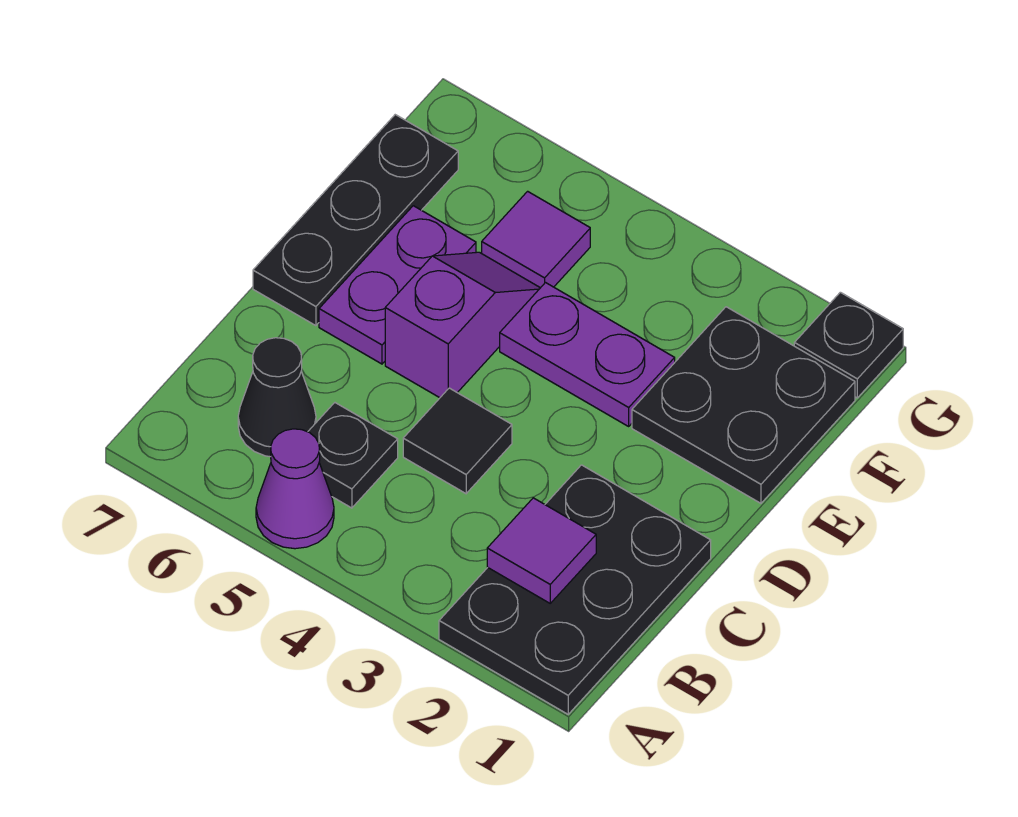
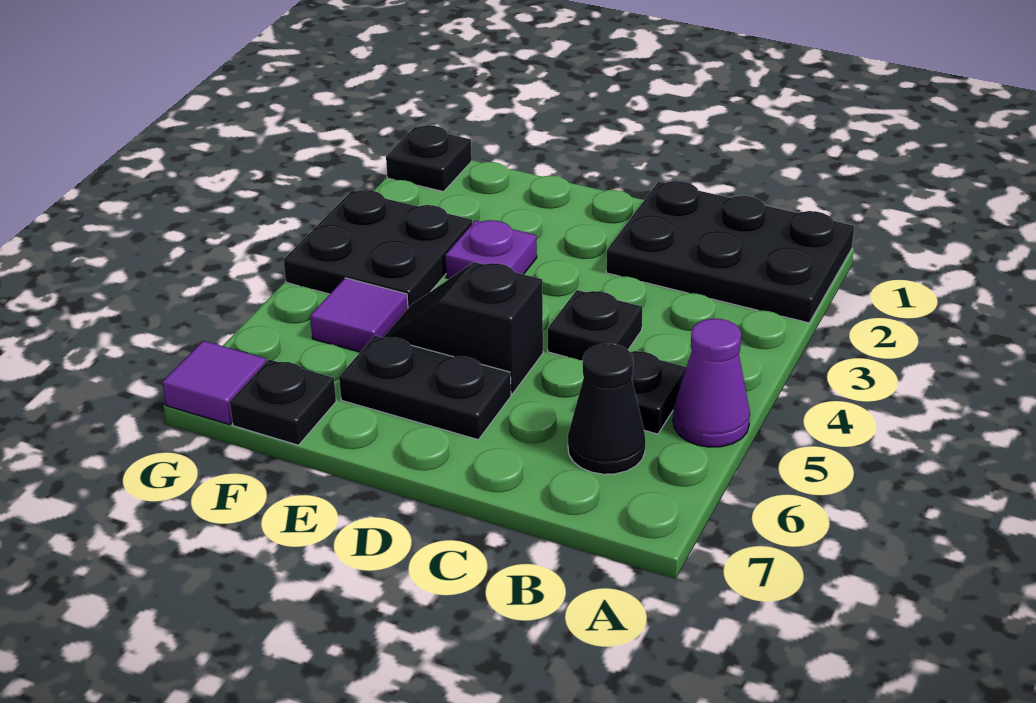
purple tile B2 level 2 -> purple tile G7 level 1
black tile C4 level 1 -> black plate C4 level 1
purple slope D5:E5 level 1 top D -> black slope D5:E5 level 1 top D
purple plate D6:E6 level 1 -> black plate D6:E6 level 1
black plate D7:F7 level 1 -> black plate F7 level 1
black plate E1:F2 level 1 -> black plate F3:G4 level 1
purple plate E3:E4 level 1 -> purple plate E3 level 1

